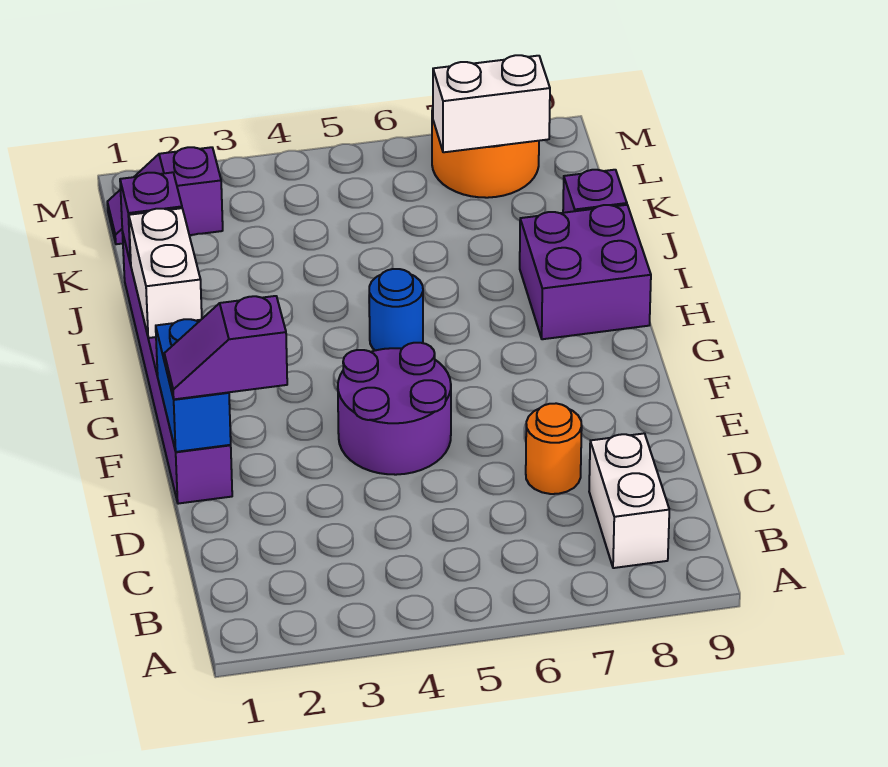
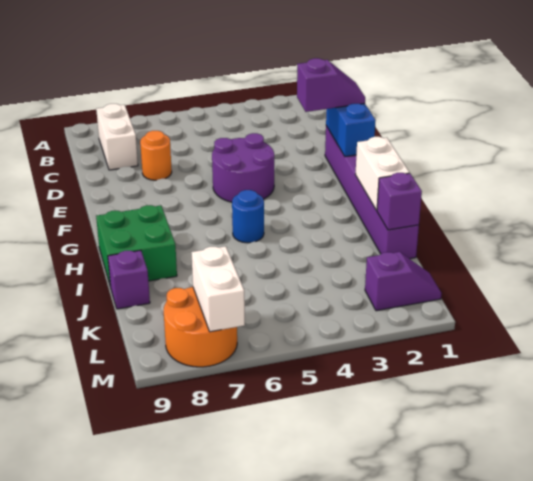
purple brick H8:I9 level 1 -> green brick H8:I9 level 1
white brick L7:L8 level 2 -> white brick L7:M7 level 2

